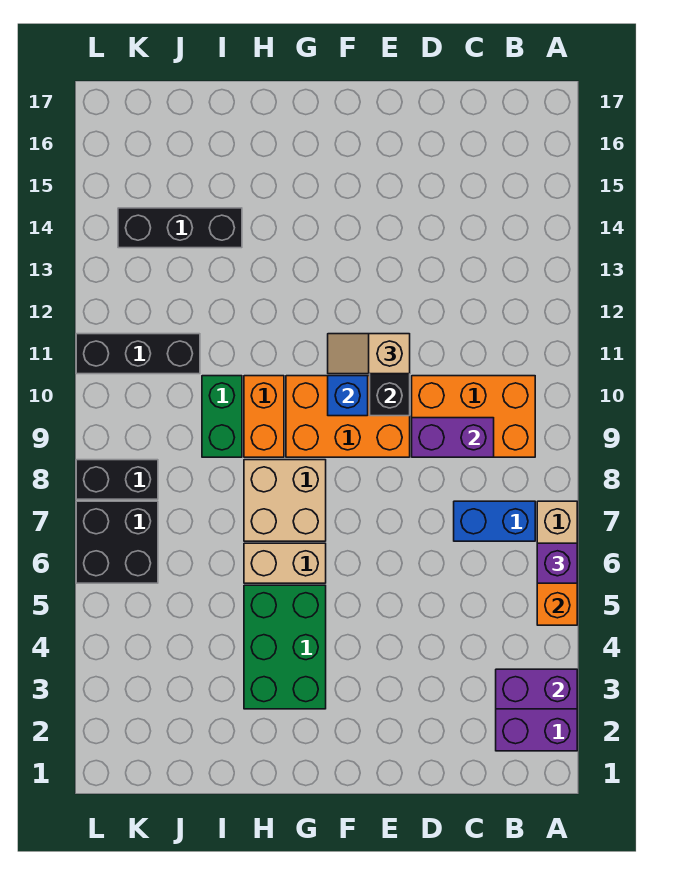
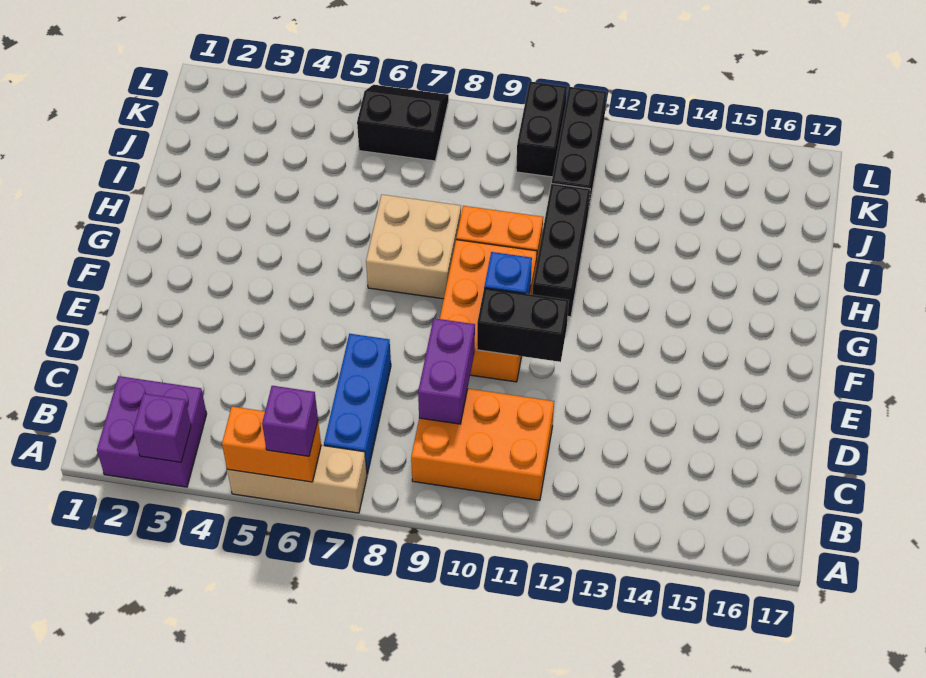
purple brick A3:B3 level 2 -> purple brick A3 level 2
blue brick B7:C7 level 1 -> blue brick B7:D7 level 1
orange brick B9:D10 level 1 -> orange brick B9:C11 level 1
tan slope E11:F11 level 3 top E -> none
green brick G3:H5 level 1 -> none
tan brick G6:H6 level 1 -> none
green brick I9:I10 level 1 -> none
black brick I14:K14 level 1 -> black brick G11:I11 level 1
black brick K6:L7 level 1 -> black slope K6:L7 level 1 top K
black brick K8:L8 level 1 -> black brick K10:L10 level 1

